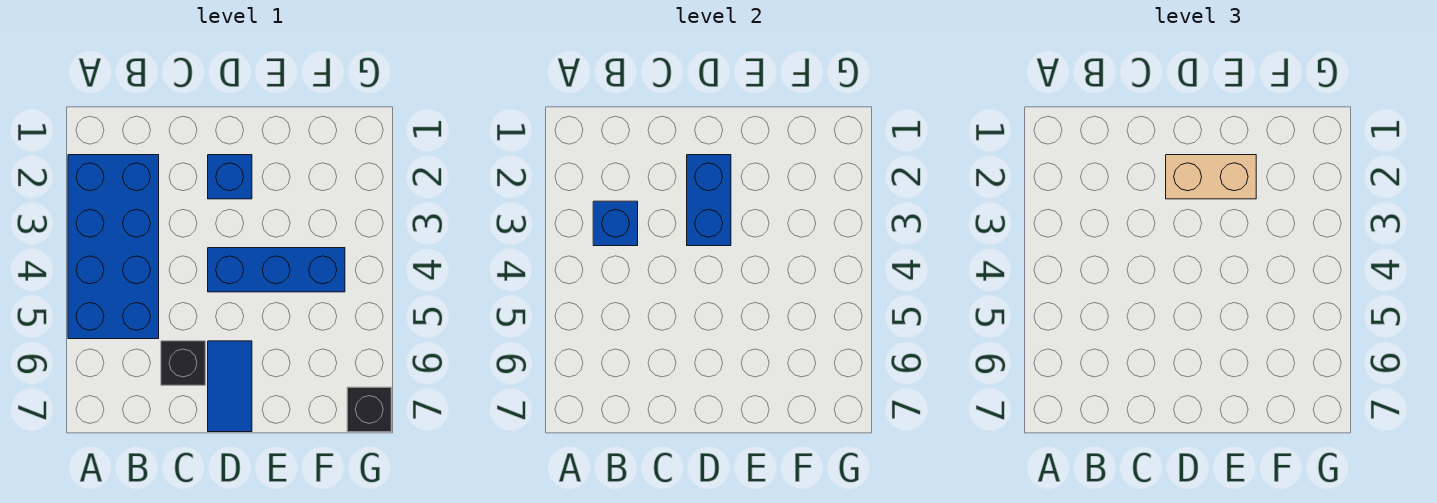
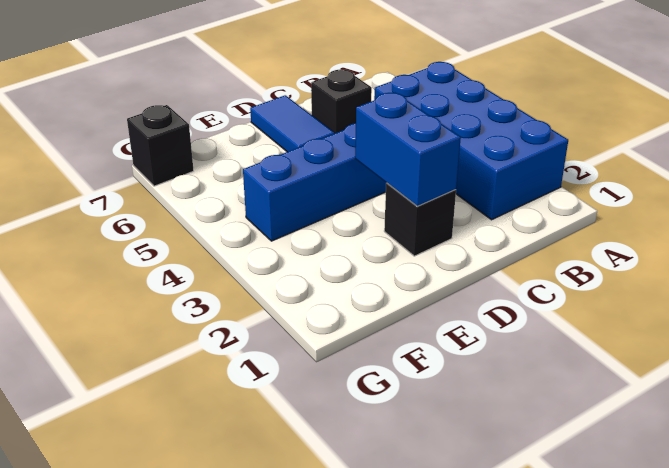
blue brick B3 level 2 -> none
blue brick D2 level 1 -> black brick D2 level 1
tan brick D2:E2 level 3 -> none

